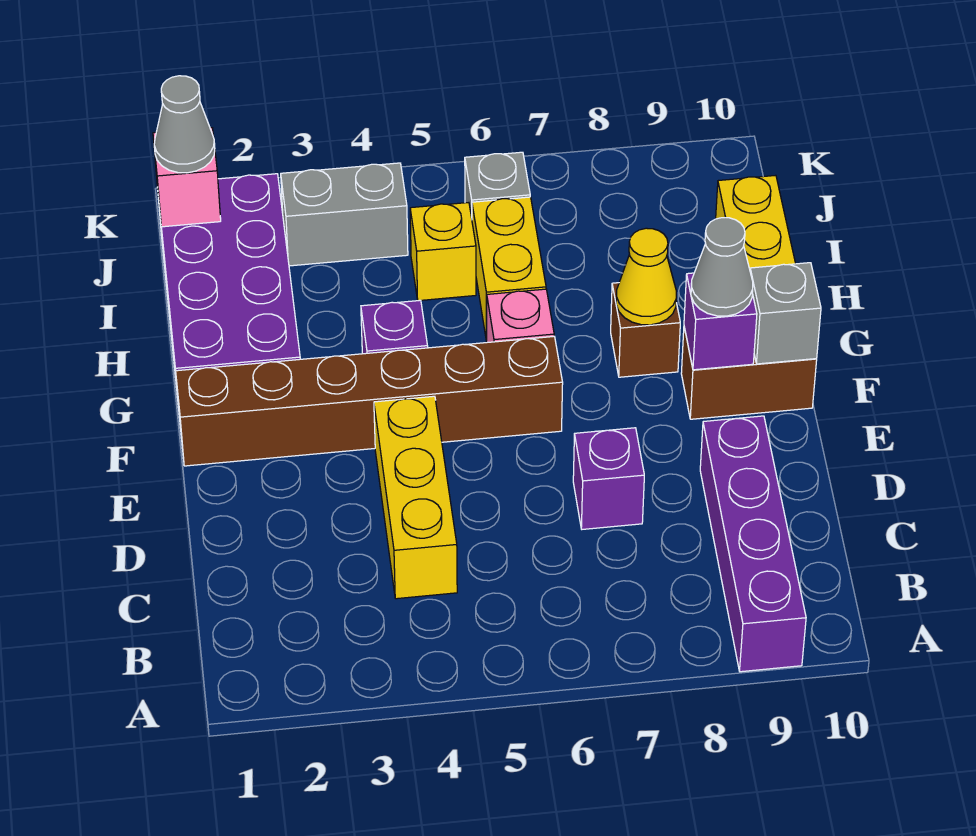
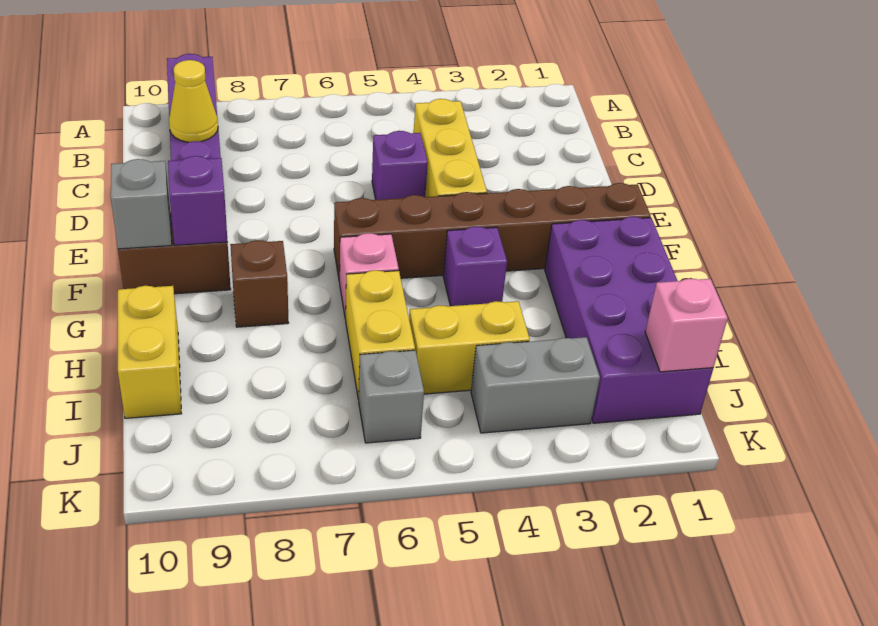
purple brick D7 level 1 -> purple brick D5 level 1
grey cone F9 level 3 -> none
yellow cone G8 level 2 -> yellow cone C9 level 2
yellow brick I5 level 1 -> yellow brick I4:I5 level 1
grey cone J1 level 3 -> none

